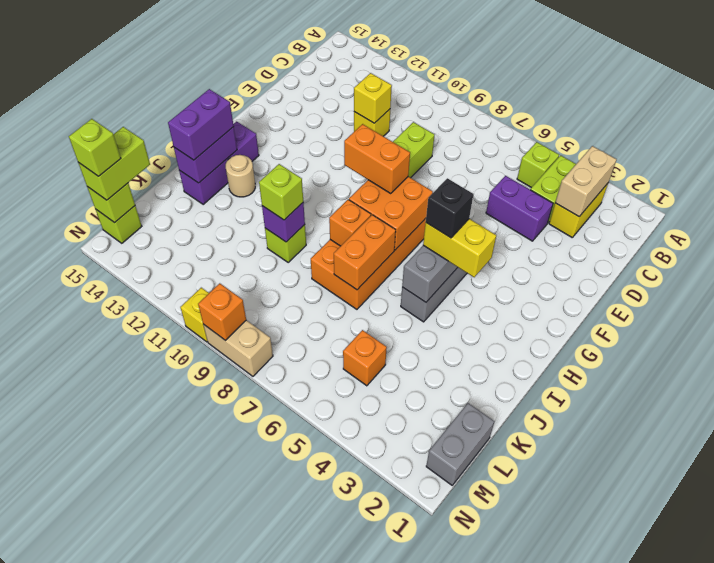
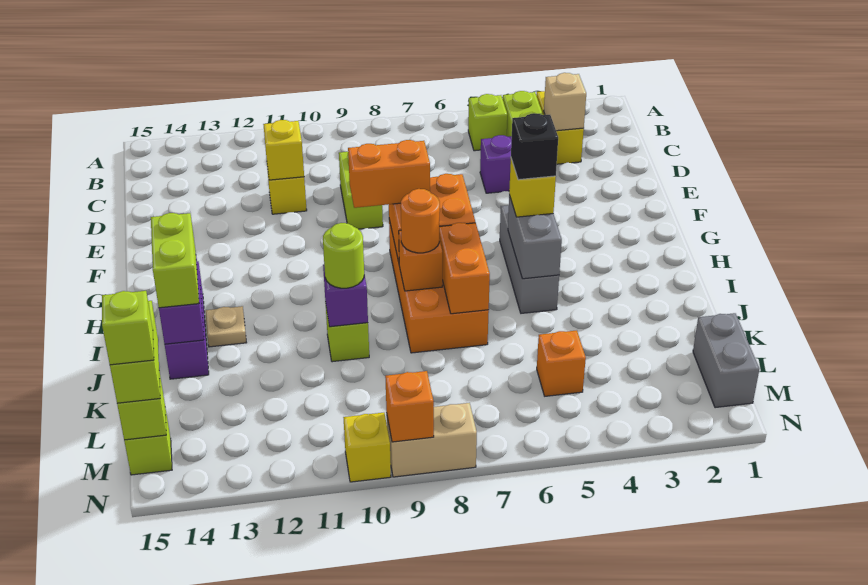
tan brick B3:C3 level 2 -> tan brick C3 level 2
yellow brick H4:H5 level 3 -> yellow brick H5 level 3
none -> orange round brick I8 level 3
tan round brick I13 level 1 -> tan plate I13 level 1
purple brick I14:J14 level 3 -> lime brick I14:J14 level 3
lime brick J10 level 3 -> lime round brick J10 level 3

